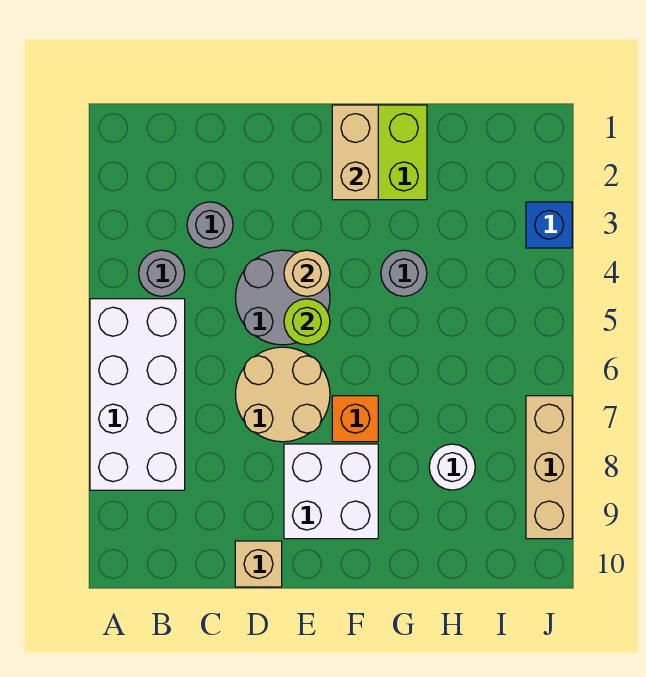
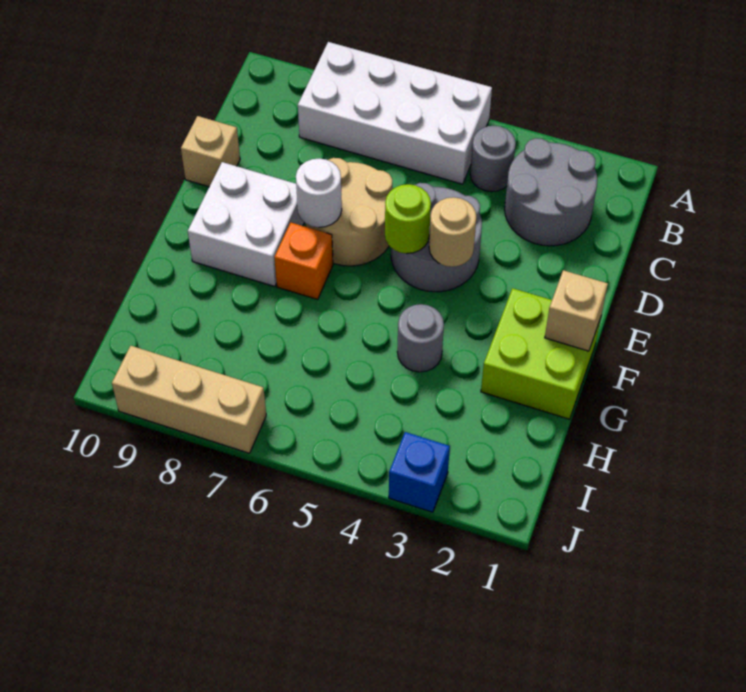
grey round brick C3 level 1 -> grey round brick B2:C3 level 1
tan brick F1:F2 level 2 -> tan brick F1 level 2
white round brick H8 level 1 -> white round brick E7 level 2

